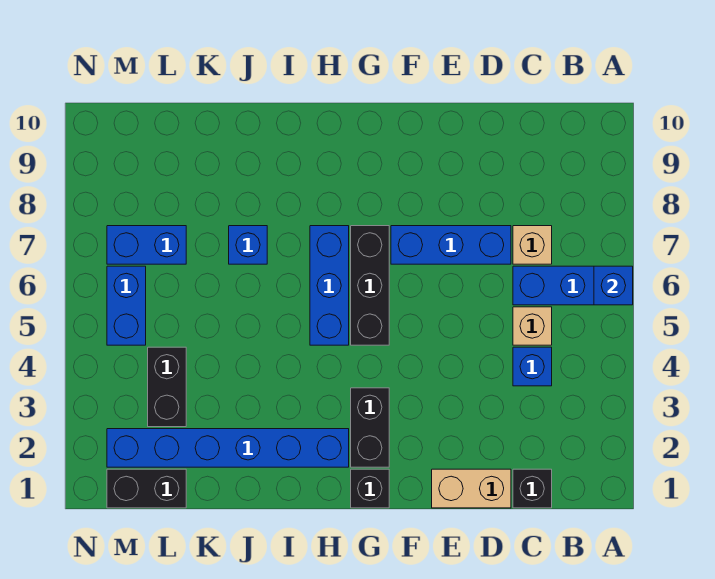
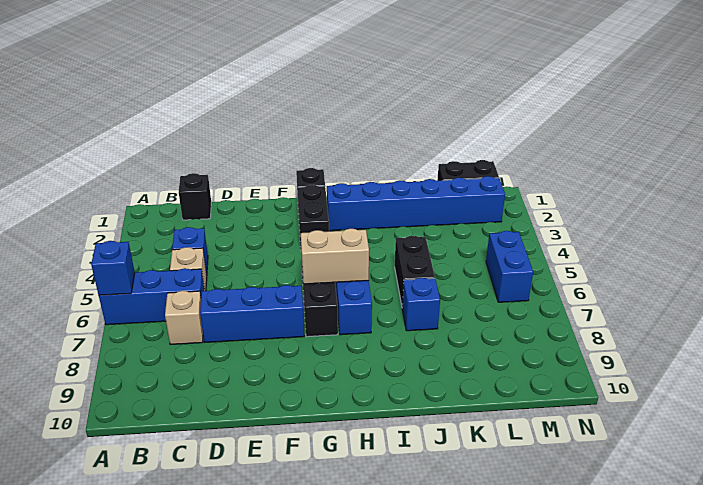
tan brick D1:E1 level 1 -> tan brick G6:H6 level 2
black brick L3:L4 level 1 -> black brick J5:J6 level 1
blue brick L7:M7 level 1 -> none

